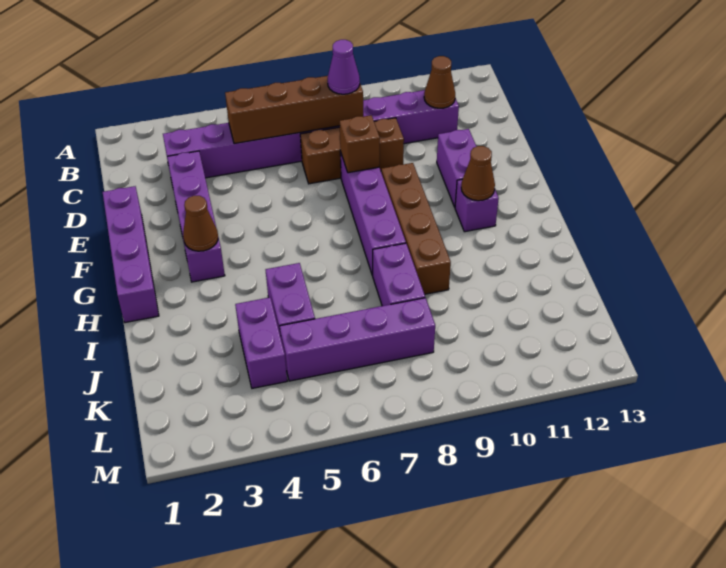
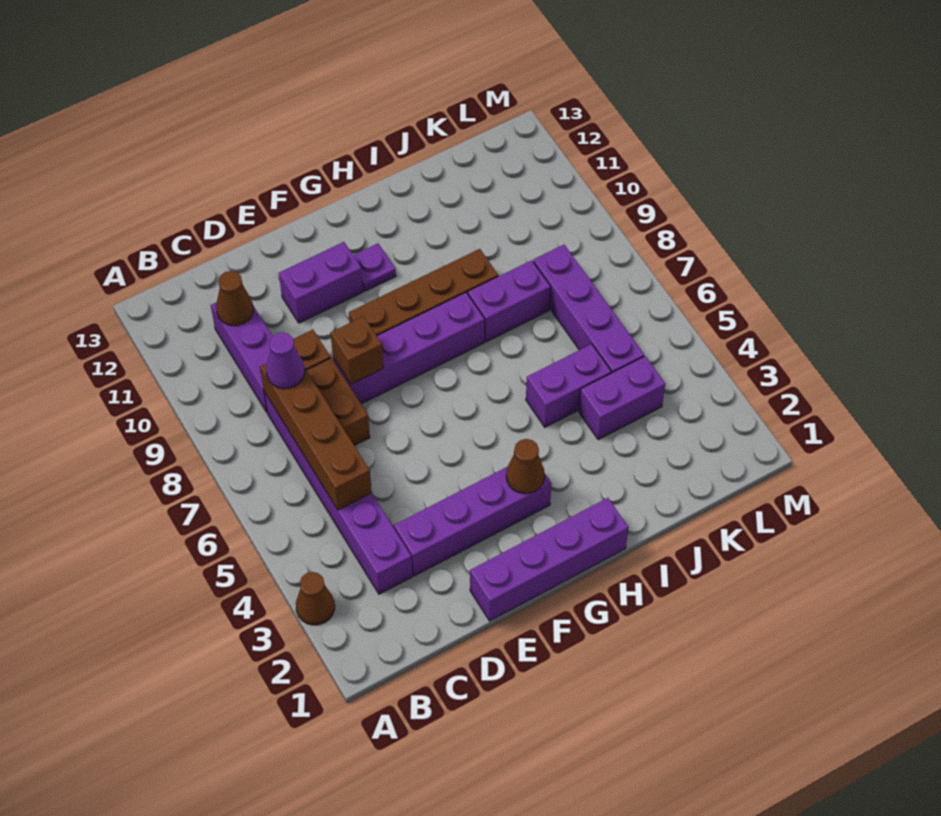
purple brick G11 level 1 -> purple plate G11 level 1
brown cone G11 level 2 -> brown cone A3 level 1

